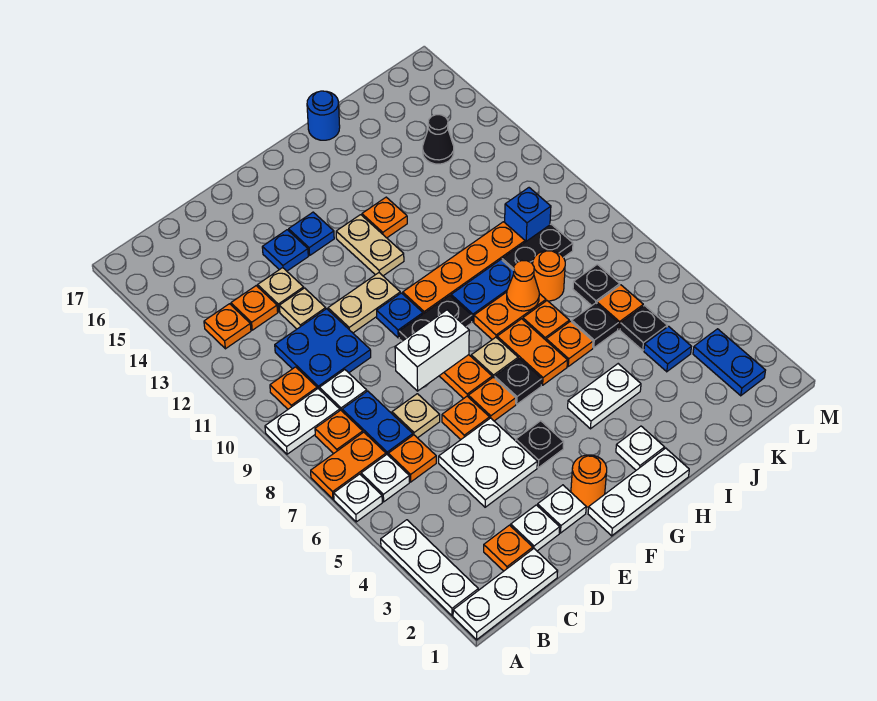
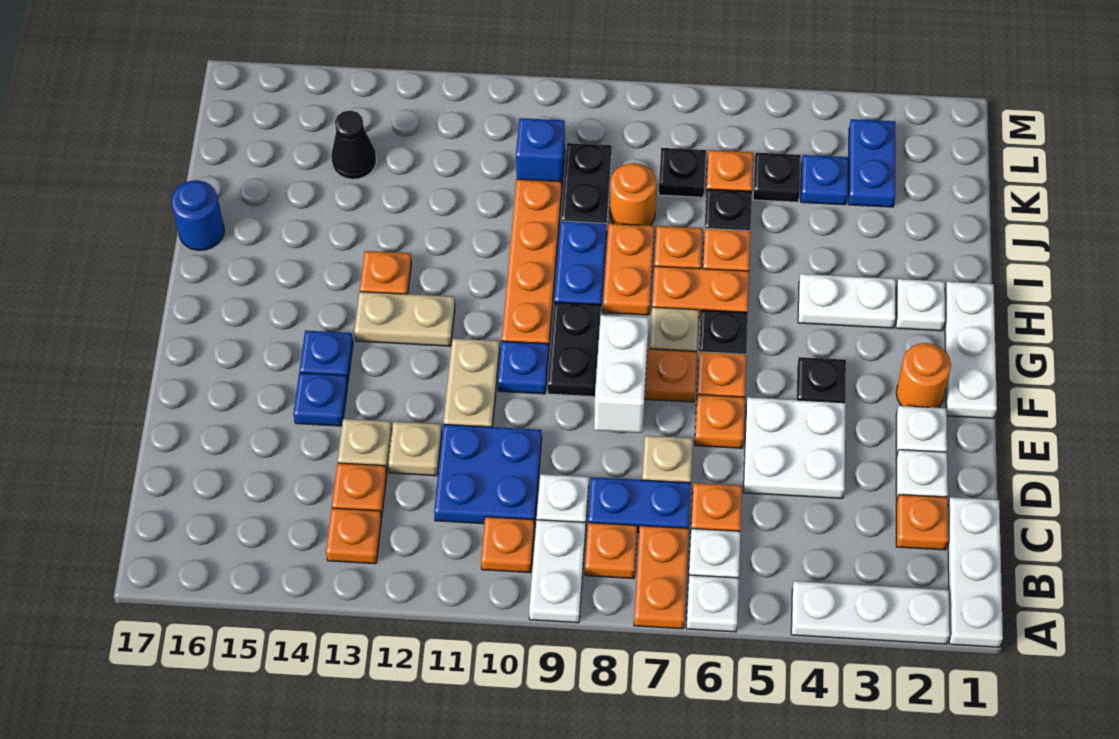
white plate H4:I4 level 1 -> white plate H3:H4 level 1
orange cone I8 level 2 -> none
blue plate L2:L3 level 1 -> blue plate K3:L3 level 1

